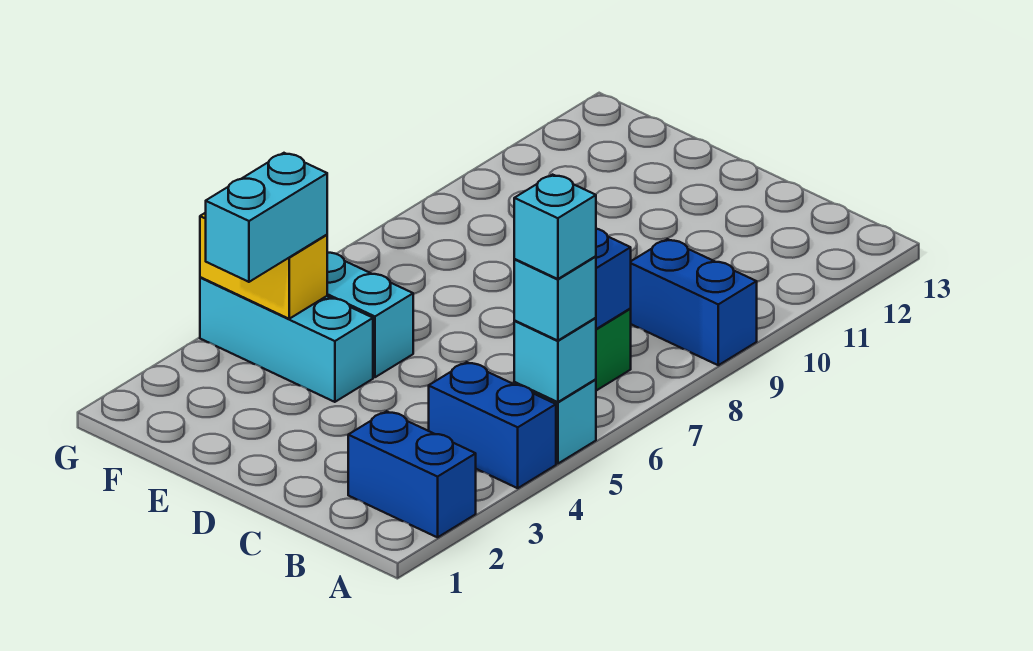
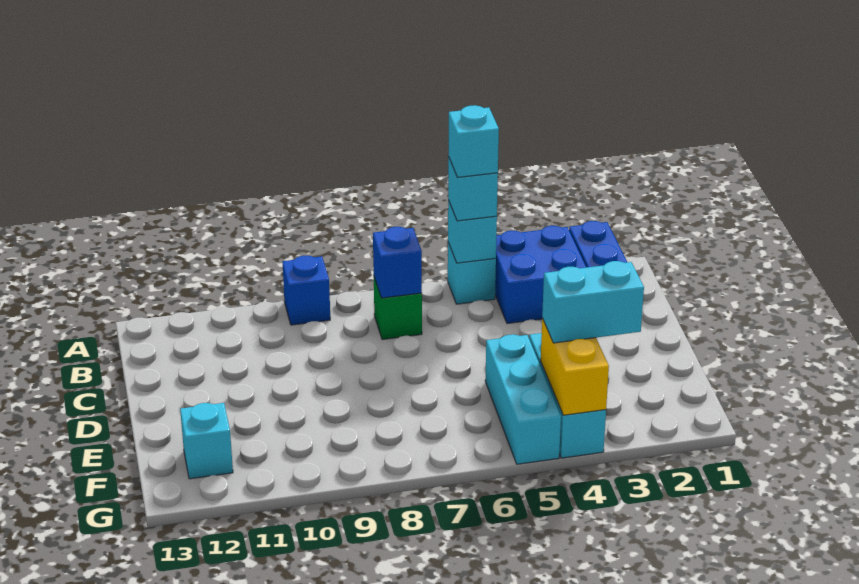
blue brick A4:B4 level 1 -> blue brick A3:B4 level 1
blue brick A9:B9 level 1 -> blue brick A9 level 1
none -> cyan brick F12 level 1

